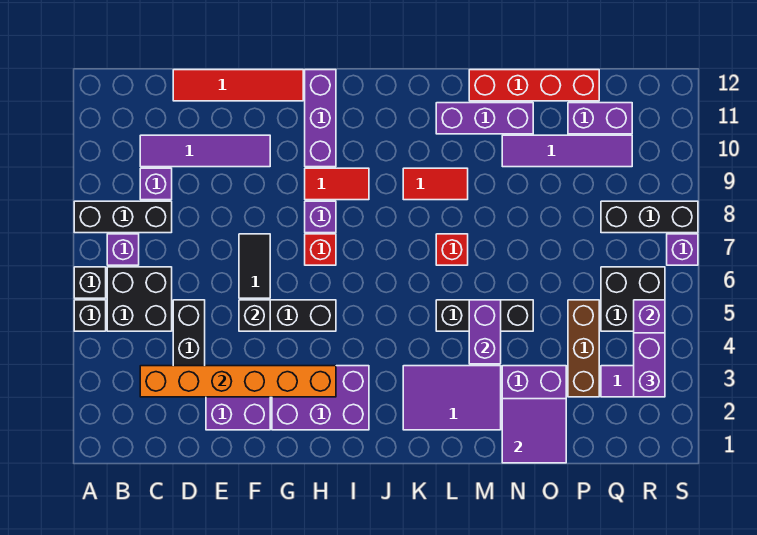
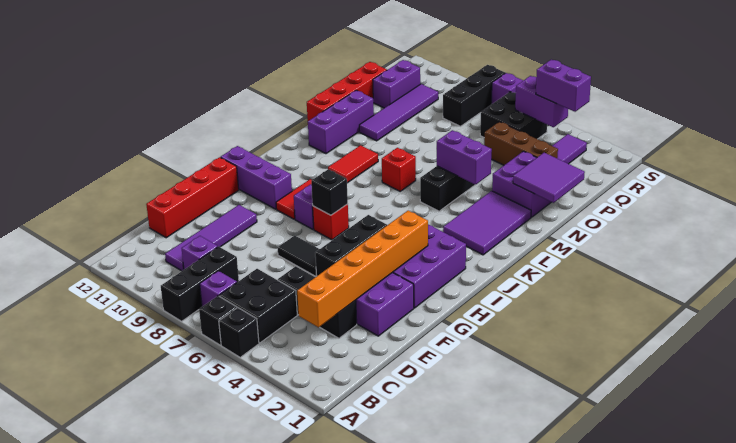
red tile D12:G12 level 1 -> red brick D12:G12 level 1
black brick F5 level 2 -> black brick H7 level 2

